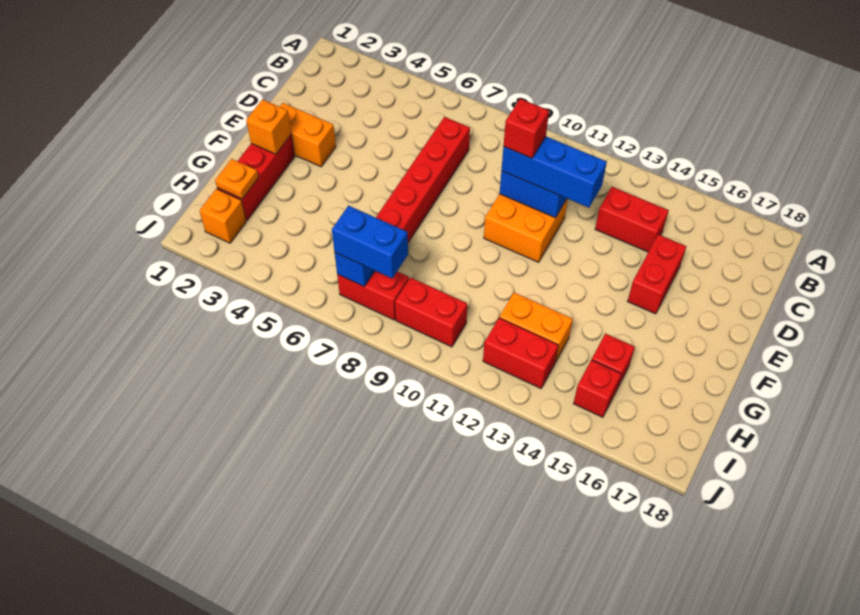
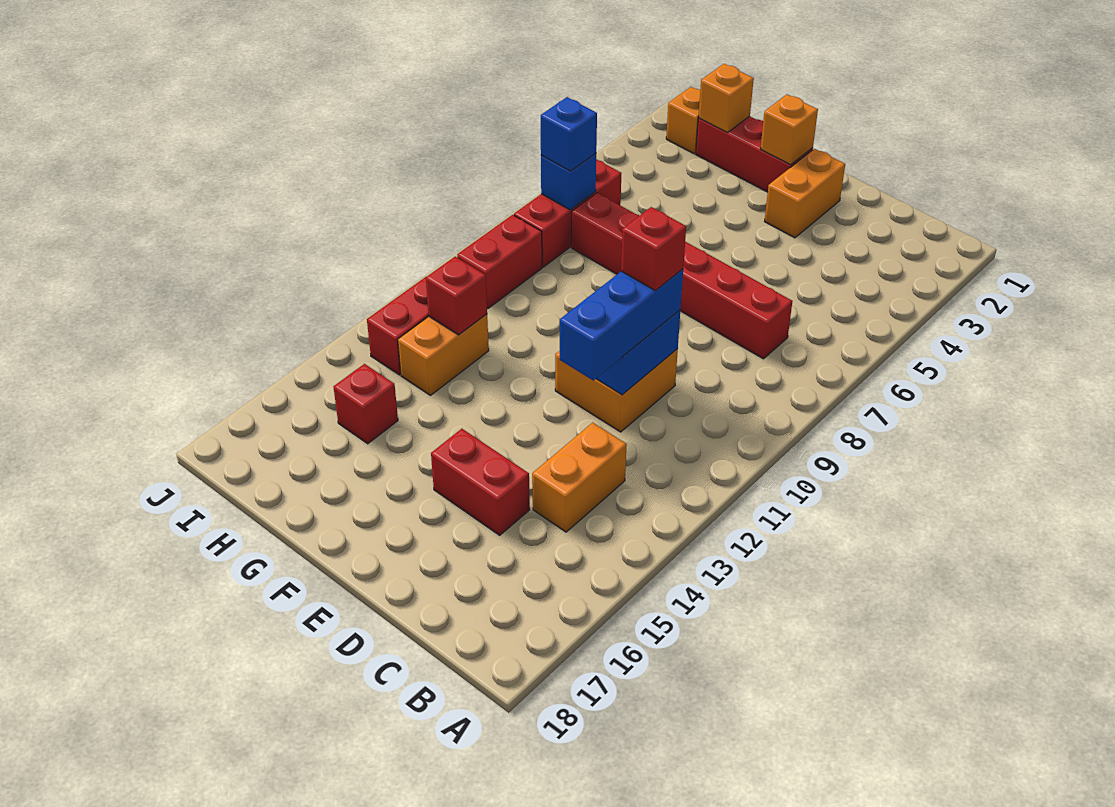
red brick C13:C14 level 1 -> orange brick C13:C14 level 1
orange plate H2 level 2 -> orange brick H2 level 2
red brick I7:I8 level 1 -> red brick I6:I8 level 1
blue brick I7:I8 level 3 -> blue brick I7 level 3
red brick I15 level 1 -> red brick H12 level 2

